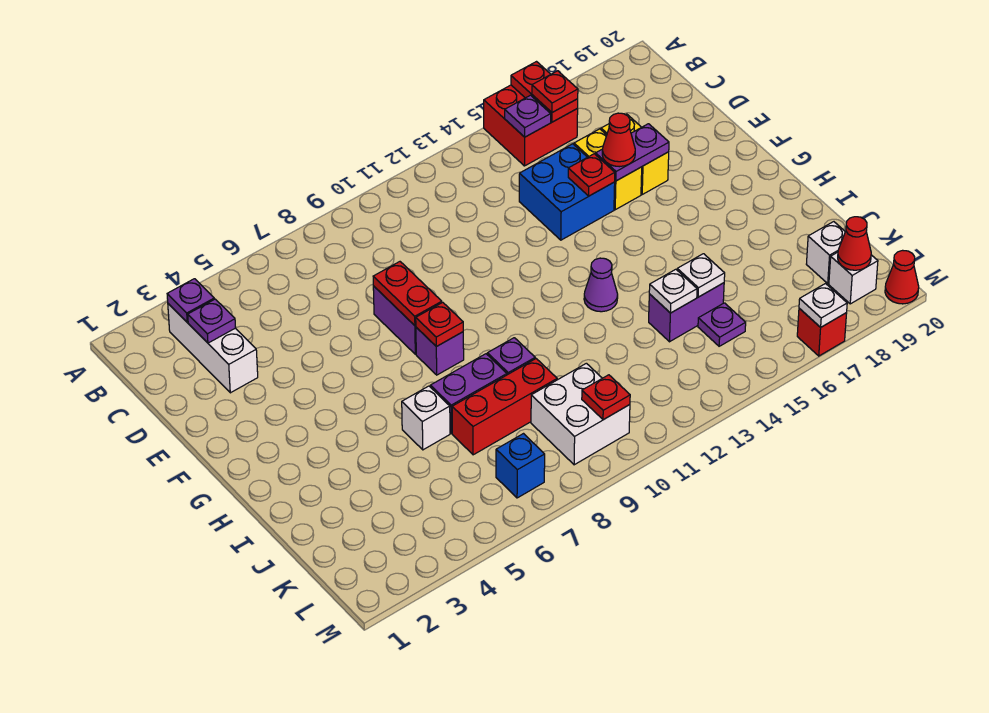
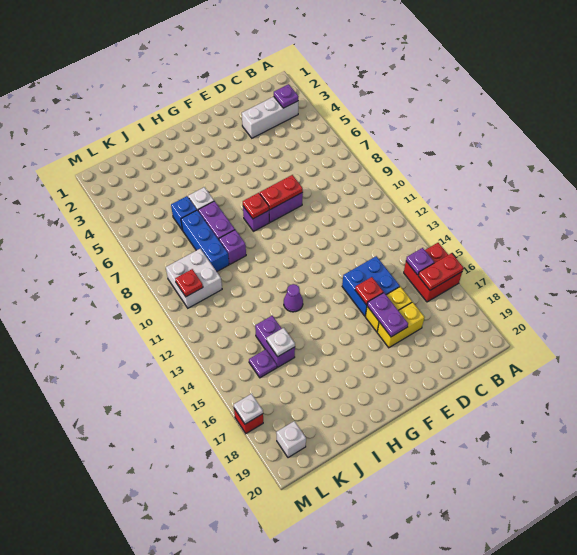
red plate B16 level 3 -> none
purple plate C3 level 2 -> none
red cone E16 level 3 -> none
red brick J7:J9 level 1 -> blue brick J7:J9 level 1
white plate J14 level 2 -> none
white brick K19 level 1 -> none
blue brick L7 level 1 -> blue brick J6 level 1
red cone L19 level 2 -> none
red cone M20 level 1 -> none

